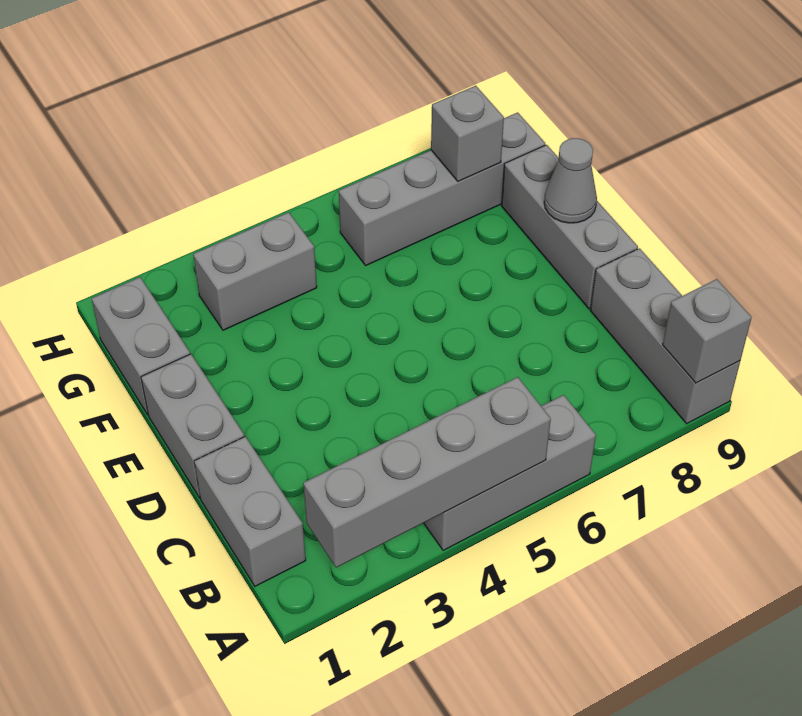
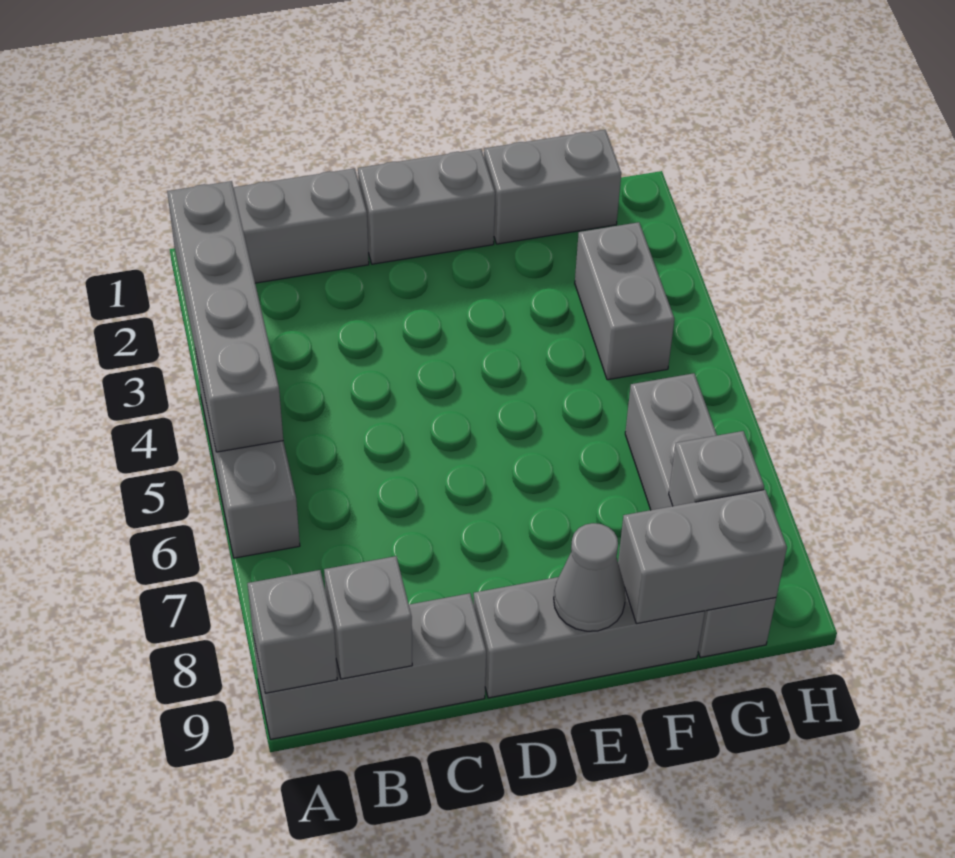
none -> grey brick B9 level 2
none -> grey brick F9:G9 level 2

